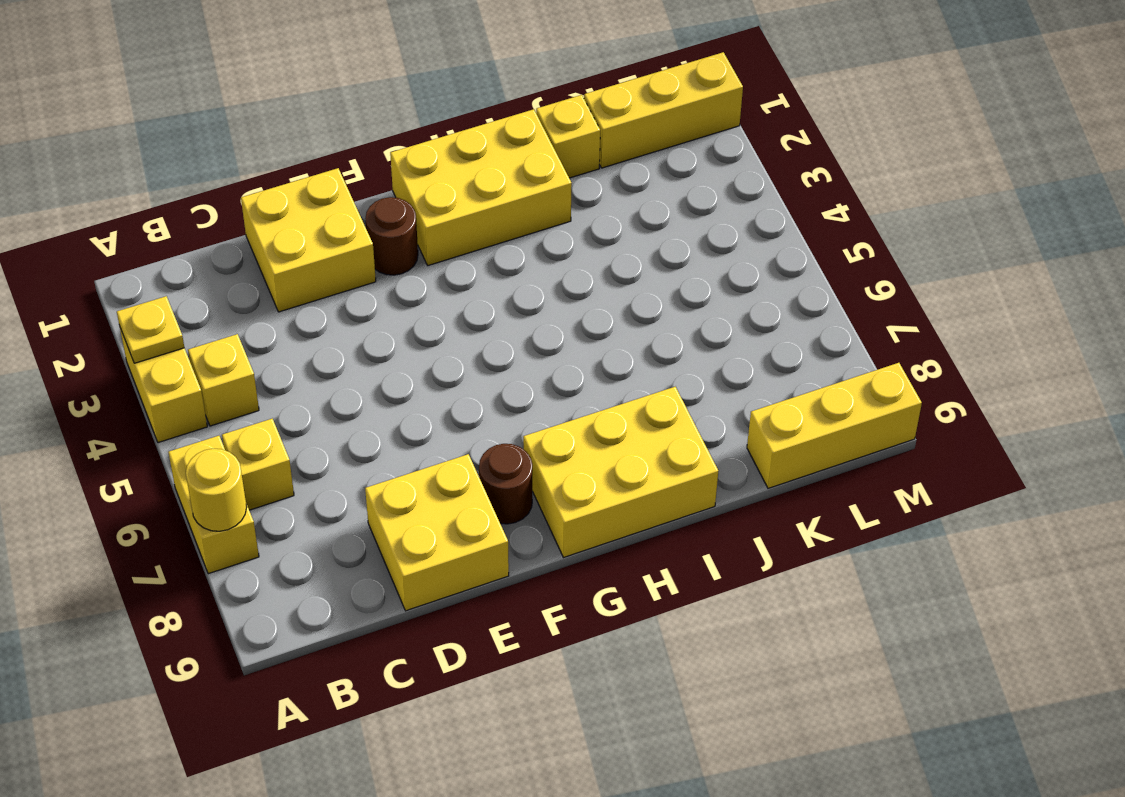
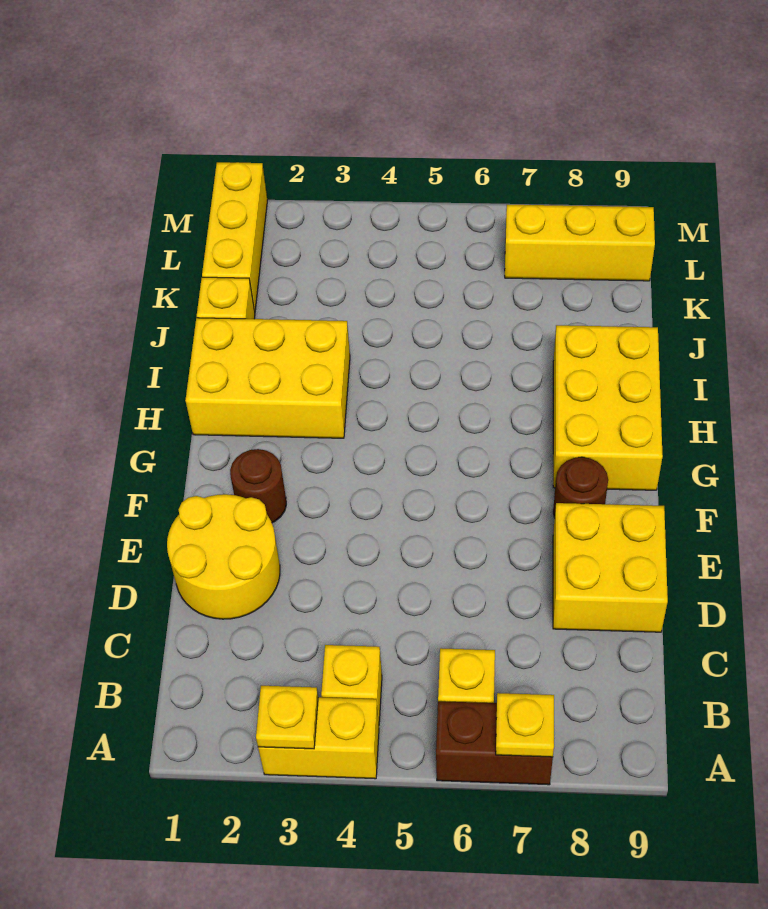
yellow brick A6:A7 level 1 -> brown brick A6:A7 level 1
yellow round brick A7 level 2 -> yellow plate A7 level 2
yellow brick D1:E2 level 1 -> yellow round brick D1:E2 level 1
yellow brick G1:I2 level 1 -> yellow brick H1:I3 level 1
yellow brick K9:M9 level 1 -> yellow brick L7:L9 level 1

